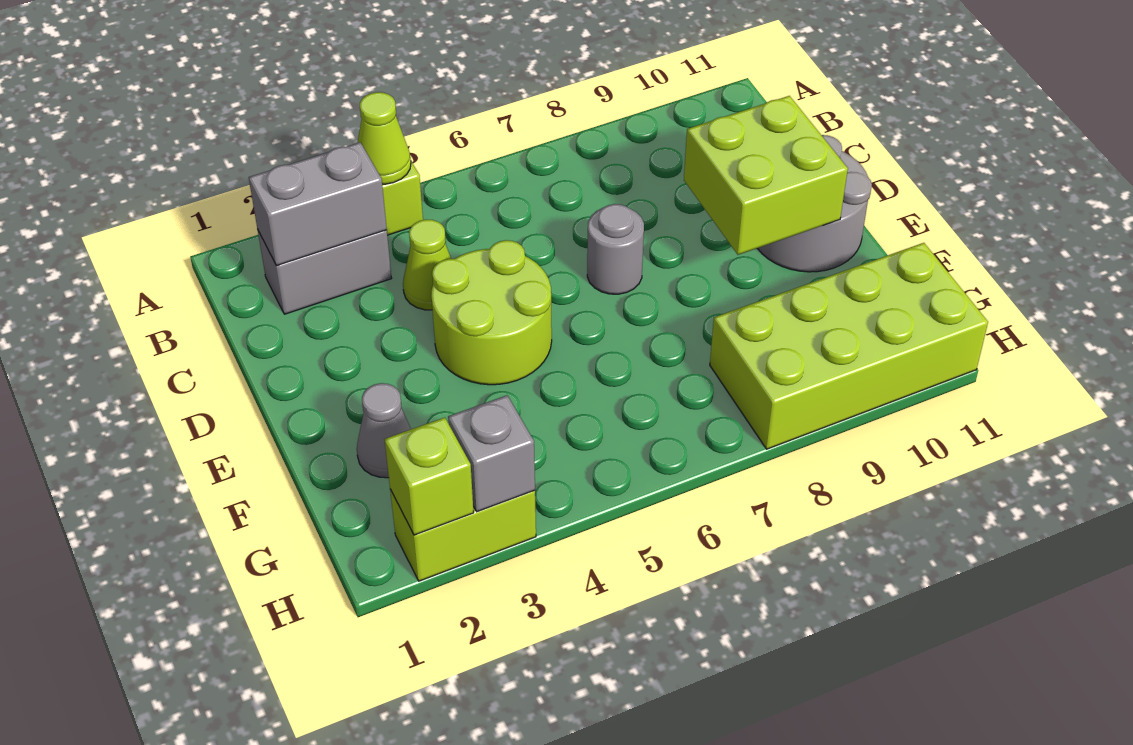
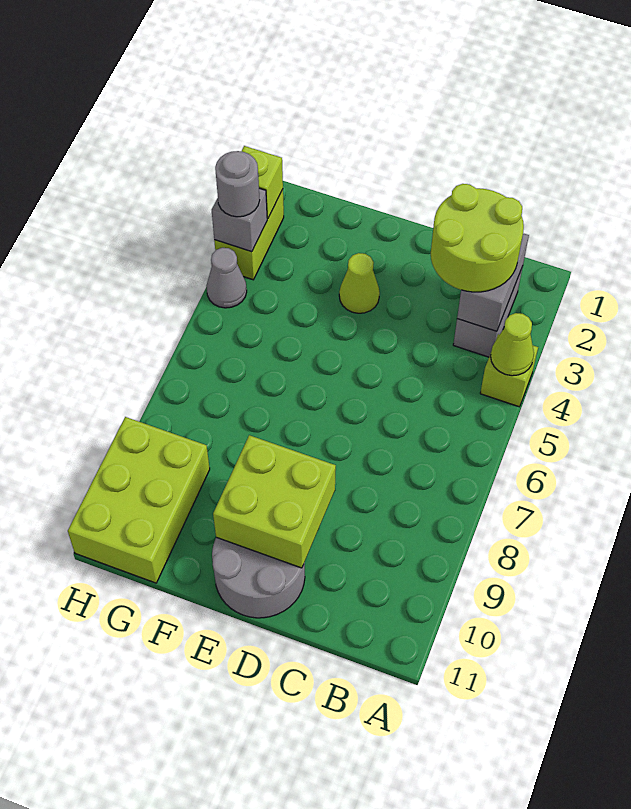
lime cone C4 level 1 -> lime cone E3 level 1
lime round brick D4:E5 level 1 -> lime round brick B2:C3 level 3
grey round brick D7 level 1 -> grey round brick H3 level 3
grey cone F2 level 1 -> grey cone H4 level 1
lime brick G8:H11 level 1 -> lime brick G9:H11 level 1

